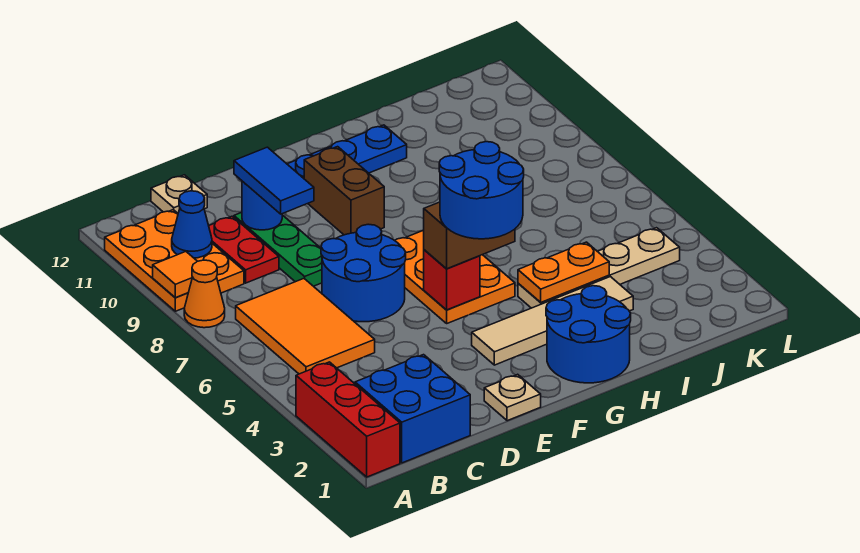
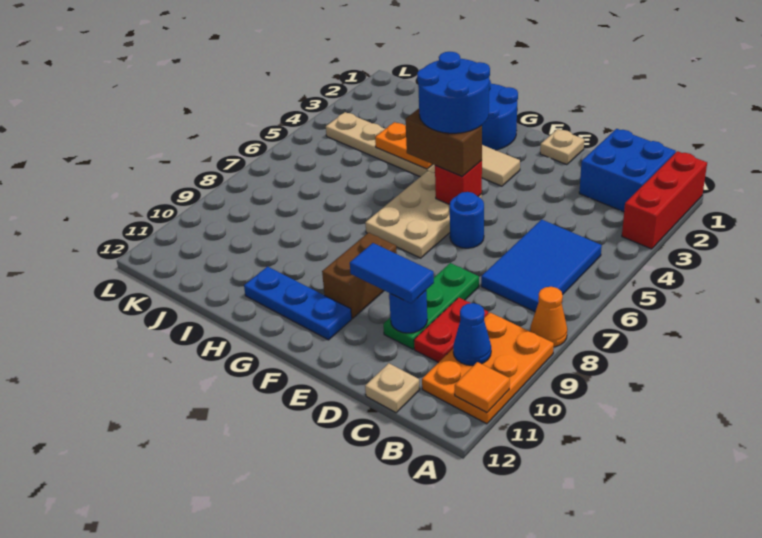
orange tile A9 level 2 -> orange tile A11 level 2
orange tile B5:C7 level 1 -> blue tile B5:C7 level 1
blue round brick D6:E7 level 1 -> blue round brick E6 level 1
blue tile D9:D10 level 3 -> blue tile D10:E10 level 3
orange plate F5:G7 level 1 -> tan plate F5:G7 level 1

